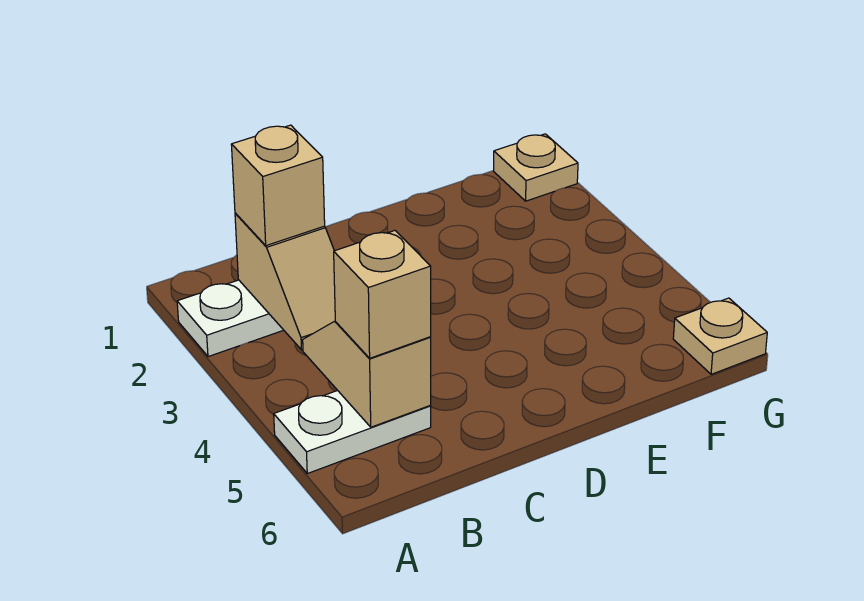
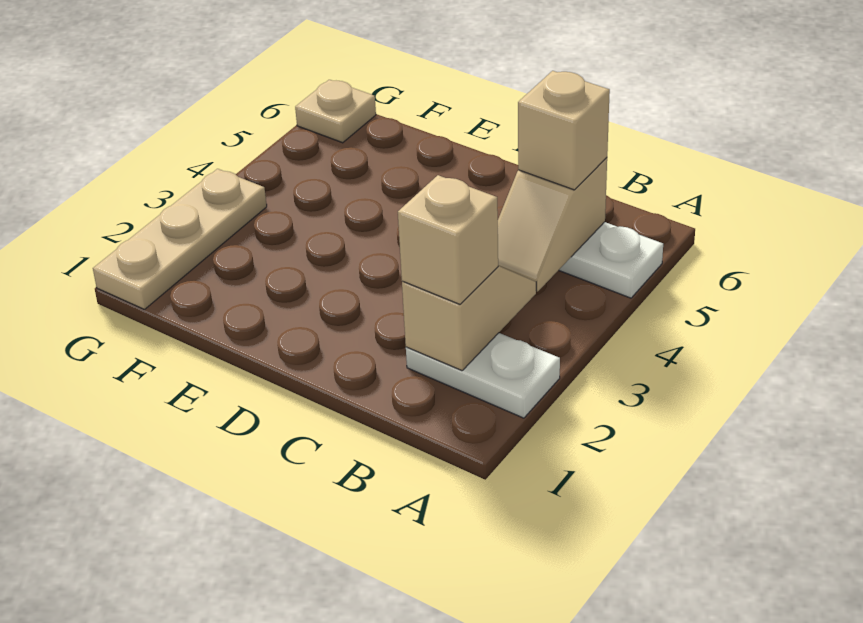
tan plate G1 level 1 -> tan plate G1:G3 level 1

